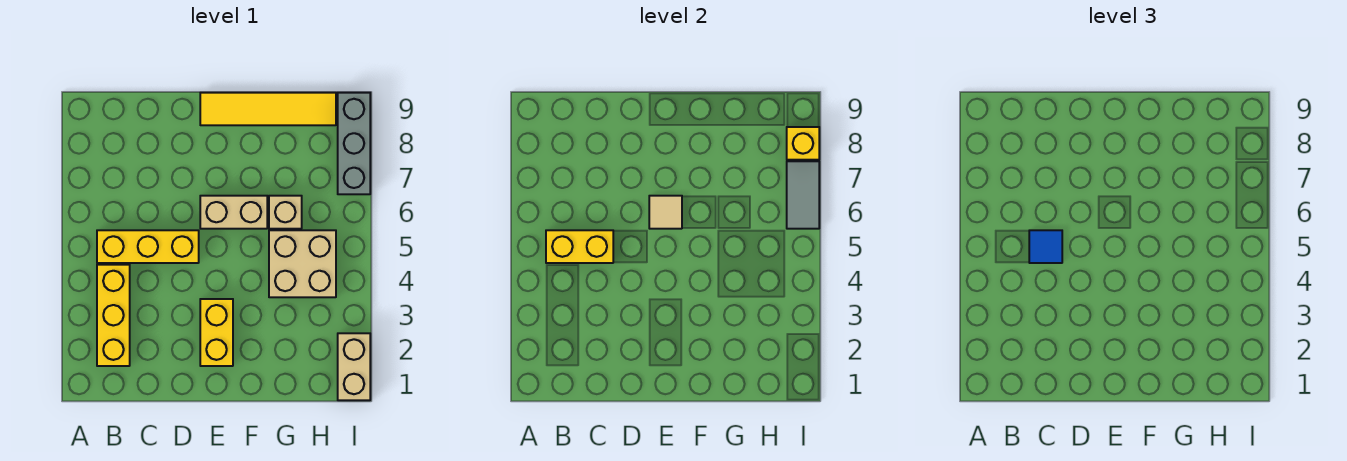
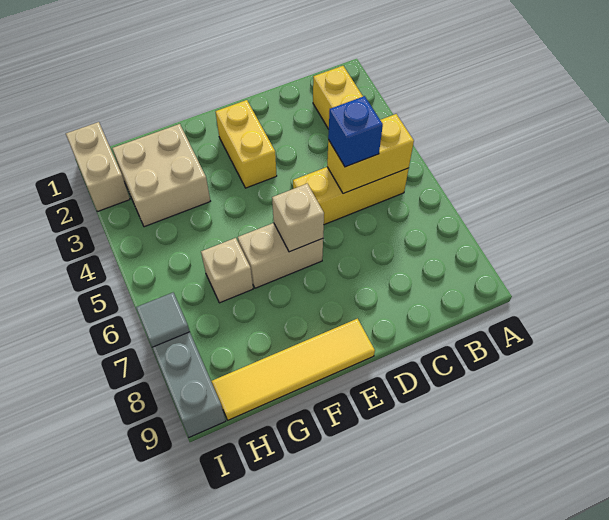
blue tile C5 level 3 -> blue brick C5 level 3
tan tile E6 level 2 -> tan brick E6 level 2
tan brick G4:H5 level 1 -> tan brick G2:H3 level 1
grey tile I6:I7 level 2 -> grey tile I7 level 2
yellow brick I8 level 2 -> none

